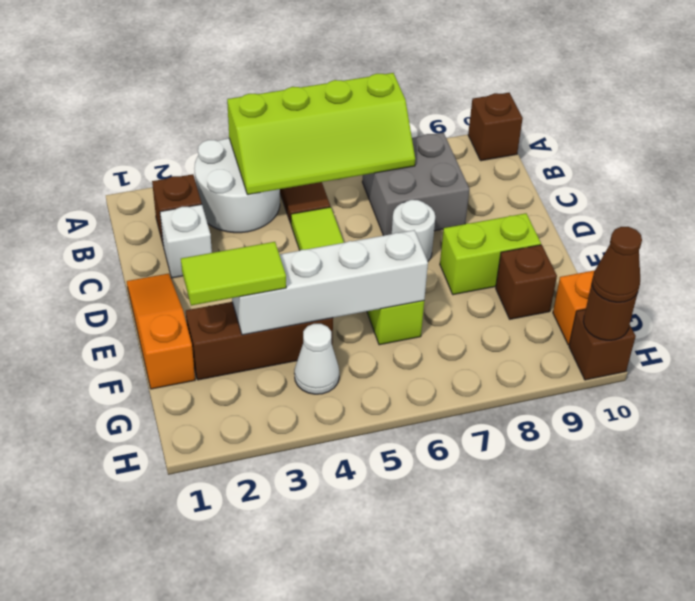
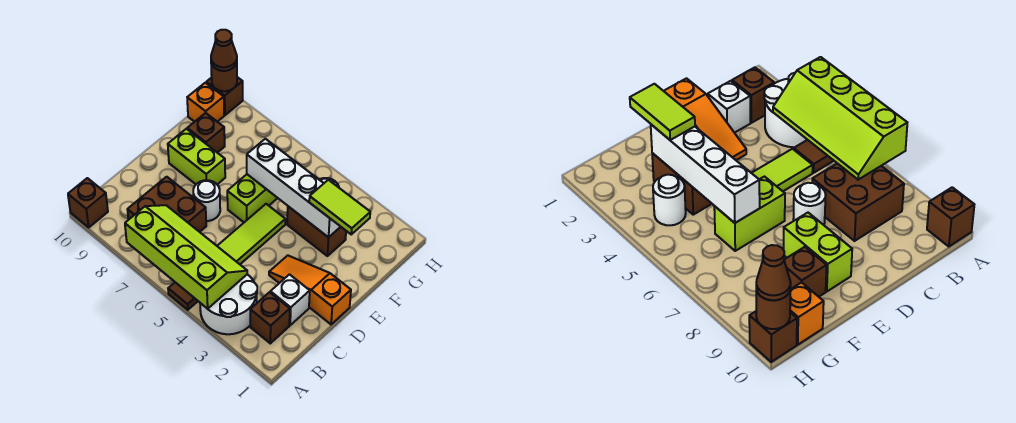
grey brick B7:C8 level 1 -> brown brick B7:C8 level 1
orange slope D1:F1 level 1 top F -> orange slope D1:D3 level 1 top 1
brown brick F2:F4 level 1 -> brown brick F3:F4 level 1
white cone G4 level 1 -> white round brick G4 level 1

